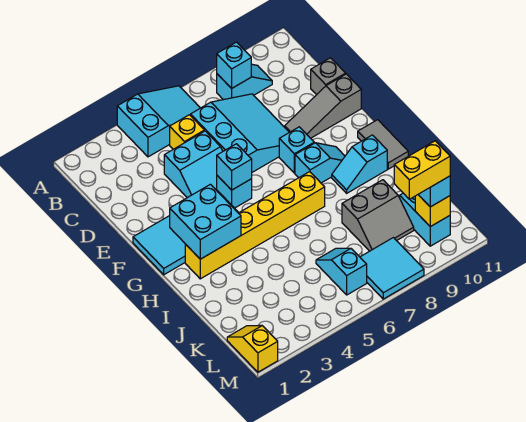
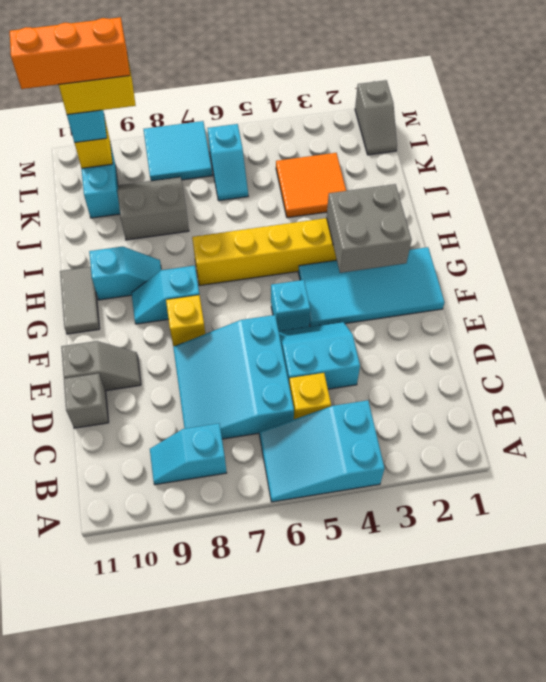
cyan brick B8 level 2 -> none
grey slope E9:E11 level 1 top 11 -> grey slope E10:E11 level 1 top 11
cyan brick F5 level 2 -> none
cyan brick F8 level 1 -> yellow brick F8 level 1
cyan brick G2:H3 level 2 -> grey brick G2:H3 level 2
none -> orange tile J3:K4 level 1
yellow slope L1:M1 level 1 top M -> grey slope L1:M1 level 1 top M
none -> orange brick L9:L11 level 5

